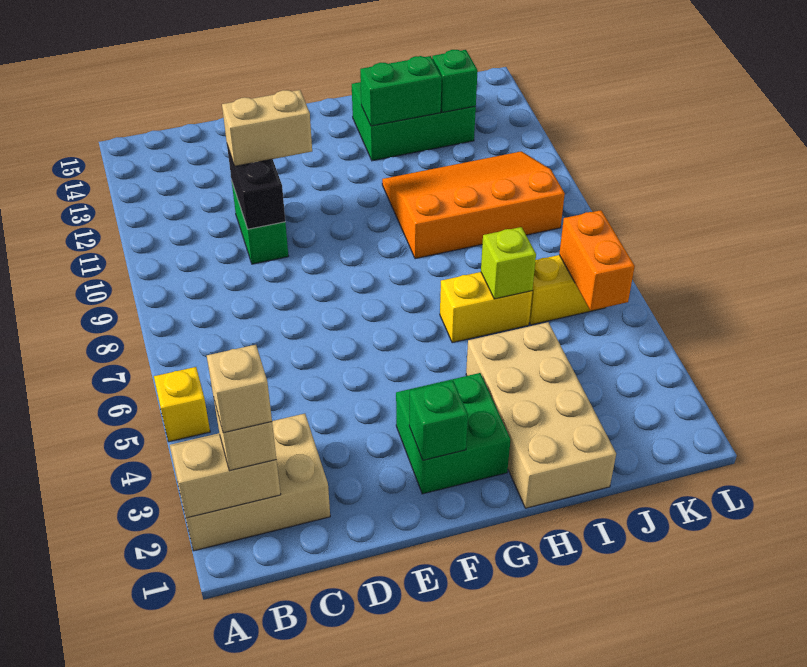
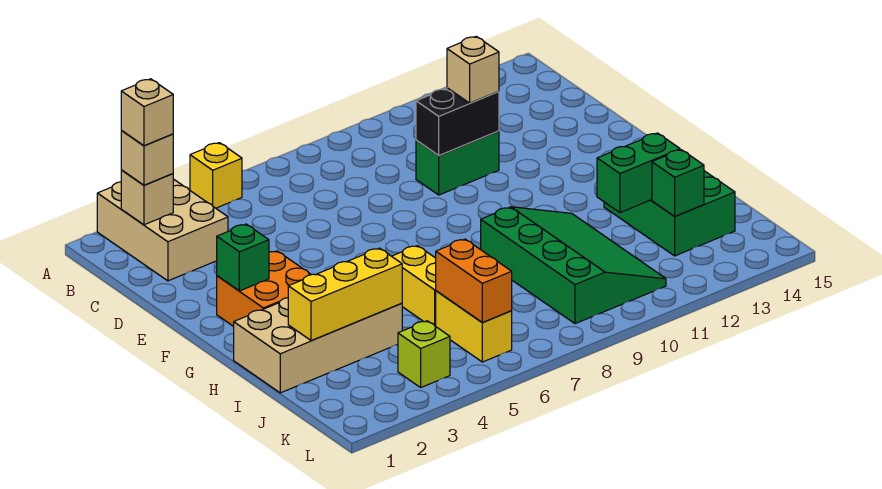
tan brick A2:B2 level 2 -> tan brick B2 level 2
tan brick D11:E11 level 3 -> tan brick D11 level 3
green brick F2:G3 level 1 -> orange brick F2:G3 level 1
orange slope H9:K11 level 1 top 9 -> green slope H9:K11 level 1 top 9
green brick H13:I13 level 2 -> green brick I12:I13 level 2
none -> yellow brick I2:I4 level 2
lime brick I6 level 2 -> lime brick K4 level 1
orange brick K5:K6 level 2 -> orange brick J6:K6 level 2

